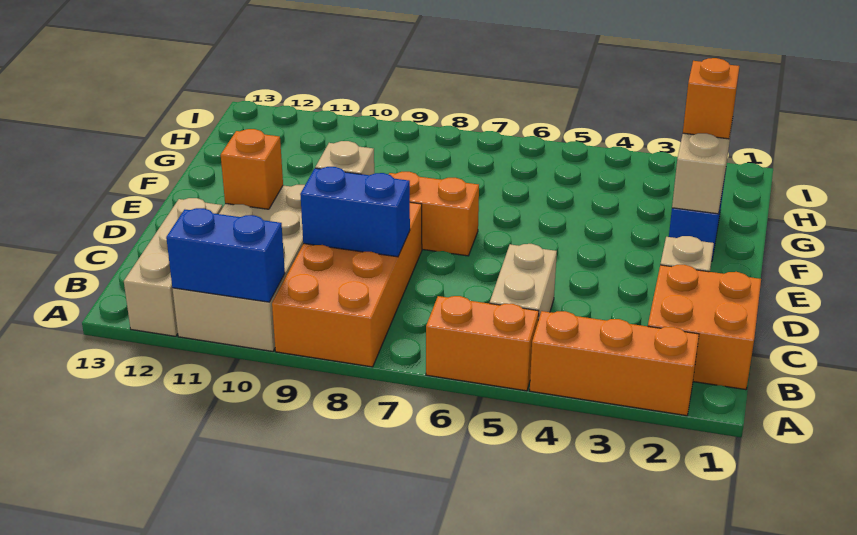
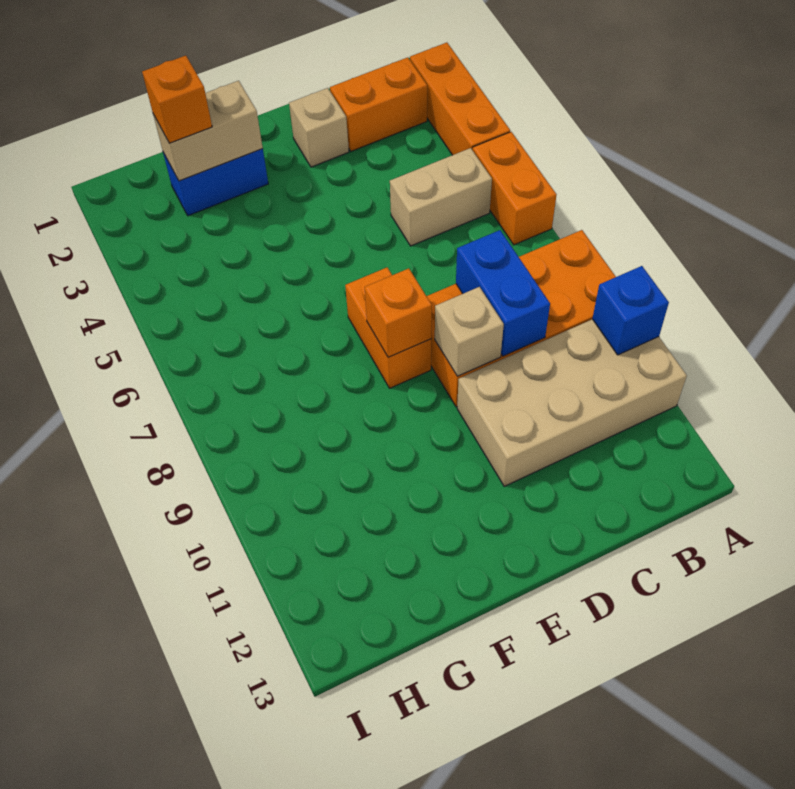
blue brick A10:A11 level 2 -> blue brick A10 level 2
tan brick A12:C12 level 1 -> none
orange brick B1:C2 level 1 -> orange brick B2:C2 level 1
orange brick D11 level 2 -> orange brick E8 level 2

